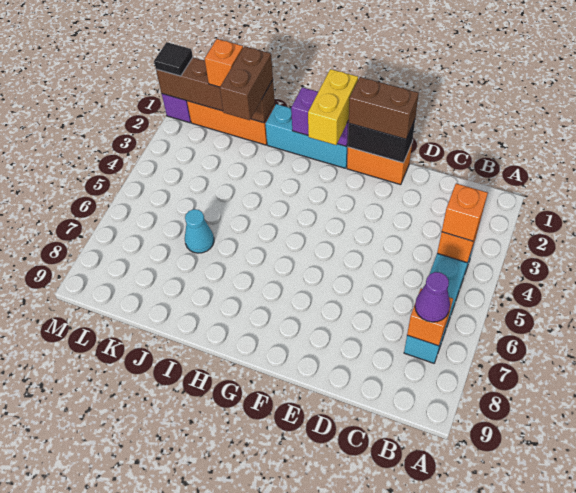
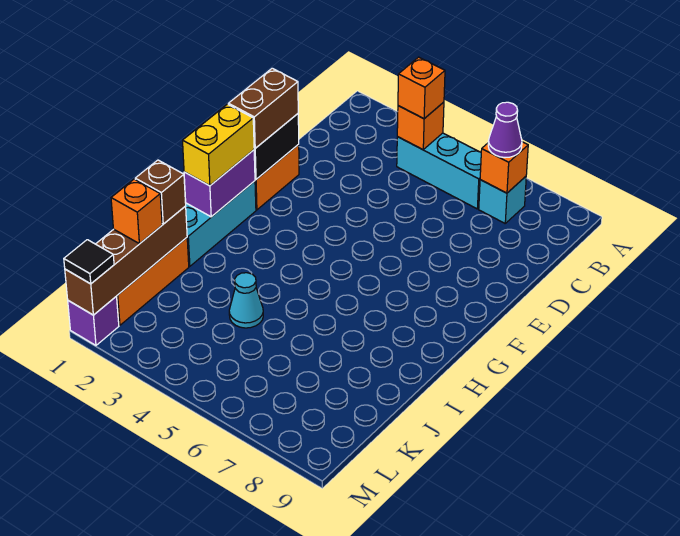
yellow brick G1:G2 level 3 -> yellow brick G1:H1 level 3
brown brick J1:J2 level 3 -> brown brick J1 level 3
cyan cone J6 level 1 -> cyan cone J4 level 1

